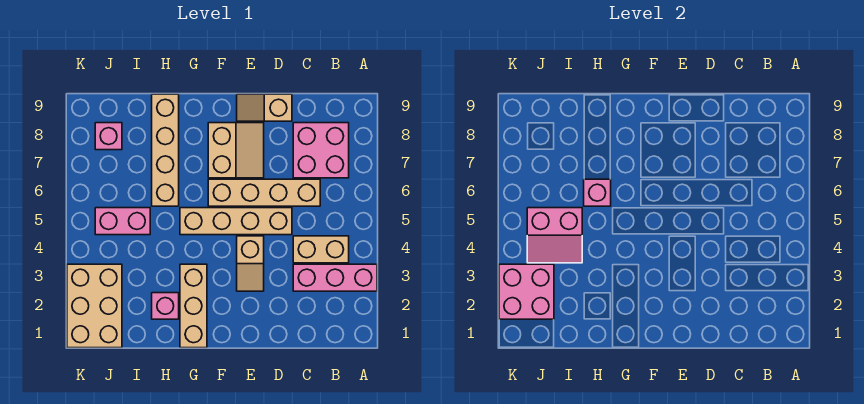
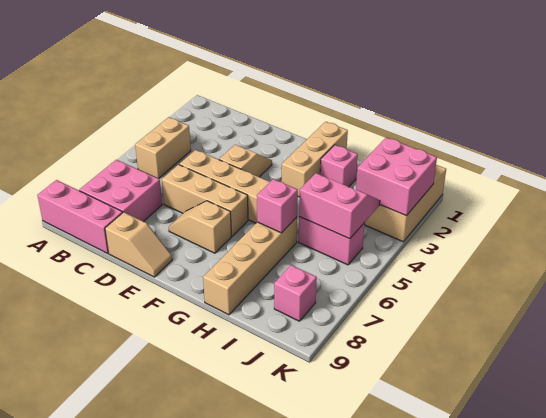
pink brick A3:C3 level 1 -> pink brick A9:C9 level 1
tan brick B4:C4 level 1 -> tan brick B4:B5 level 1
tan brick C6:F6 level 1 -> tan brick D6:F6 level 1
tan slope E7:F8 level 1 top F -> tan slope E7:F7 level 1 top F

